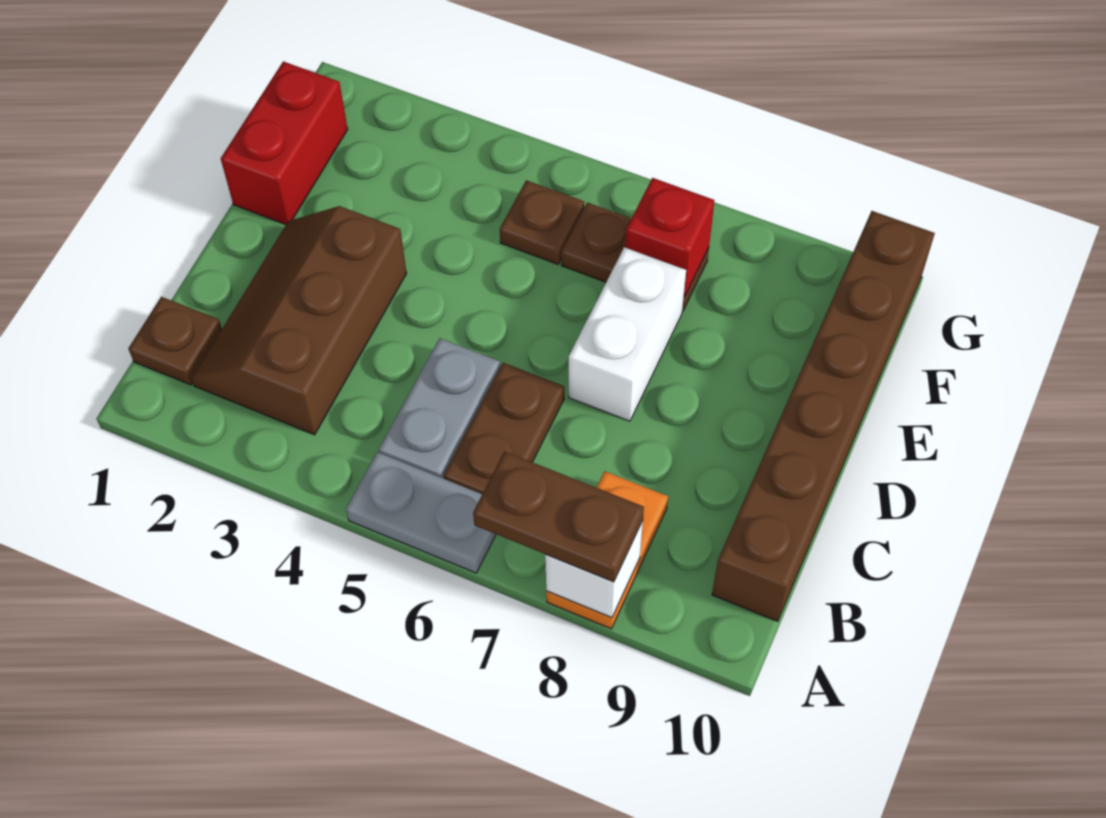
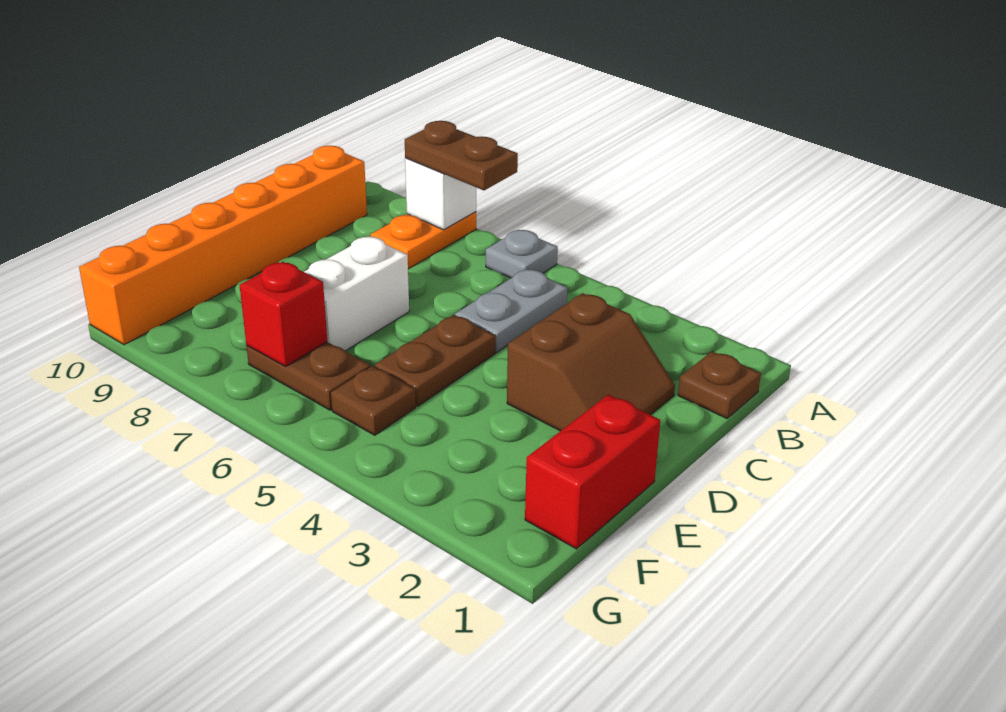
grey plate A5:A6 level 1 -> grey plate A6 level 1
brown slope B2:D3 level 1 top 3 -> brown slope C2:D3 level 1 top 3
brown plate B6:C6 level 1 -> brown plate D5:E5 level 1
brown brick B10:G10 level 1 -> orange brick B10:G10 level 1

